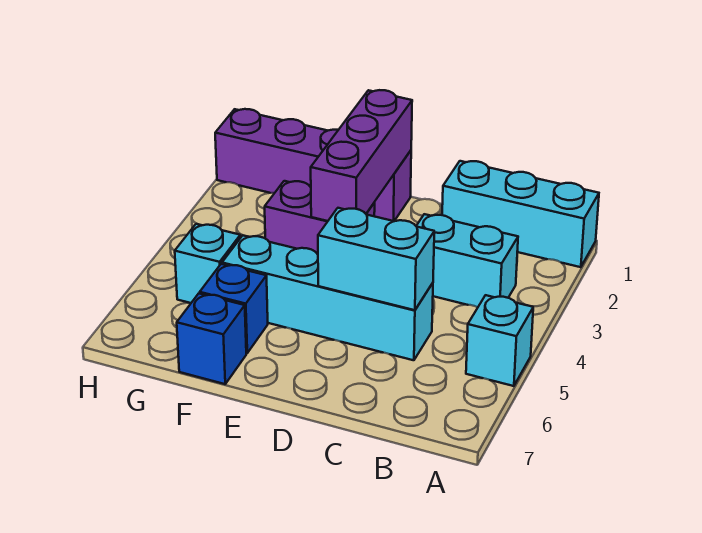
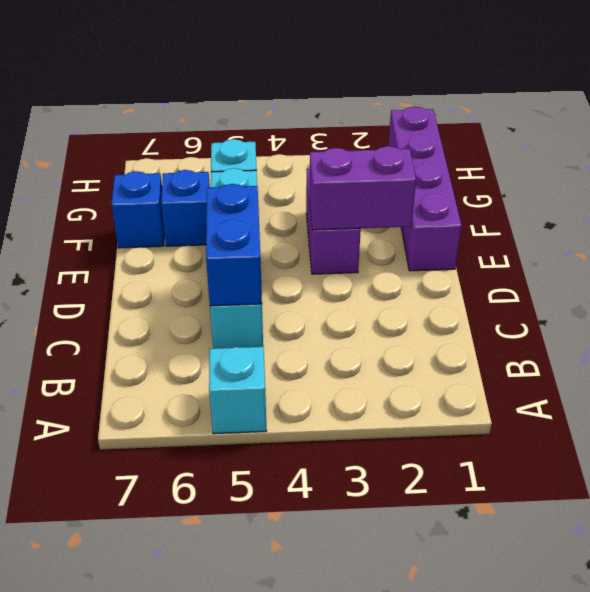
cyan brick A1:C1 level 1 -> none
cyan brick B3:C3 level 1 -> none
cyan brick C5:D5 level 2 -> blue brick C5:D5 level 2
purple brick E1:E3 level 2 -> purple brick E2:E3 level 2

